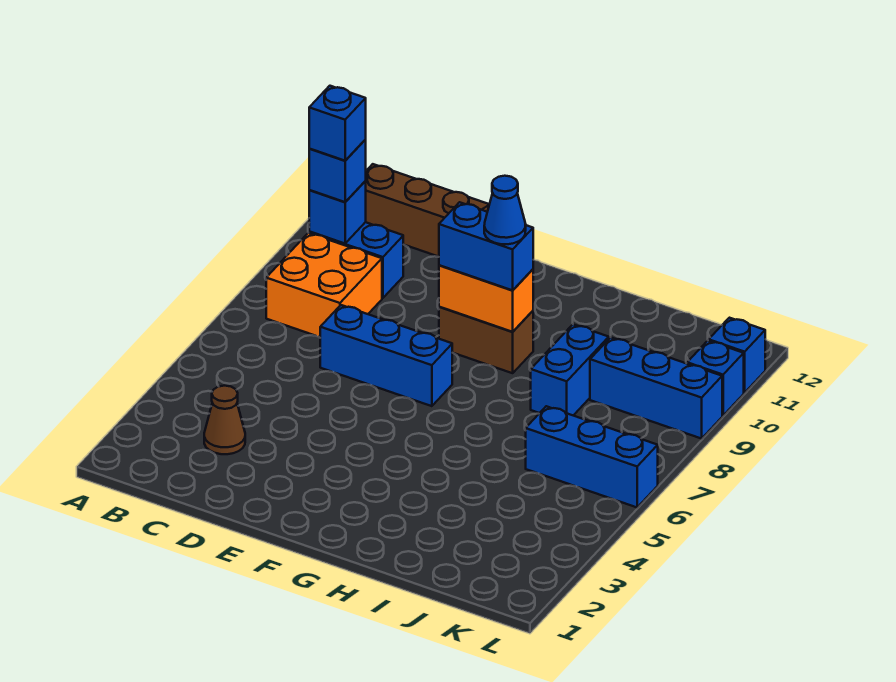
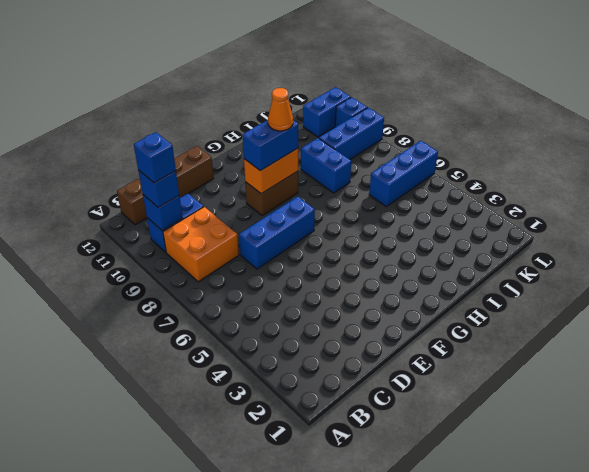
brown cone C3 level 1 -> none
blue cone G9 level 4 -> orange cone G9 level 4
blue brick L11 level 1 -> blue brick K11:L11 level 1

